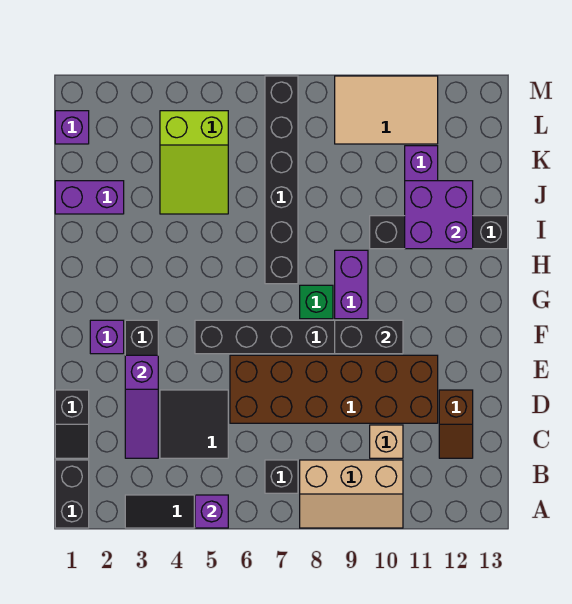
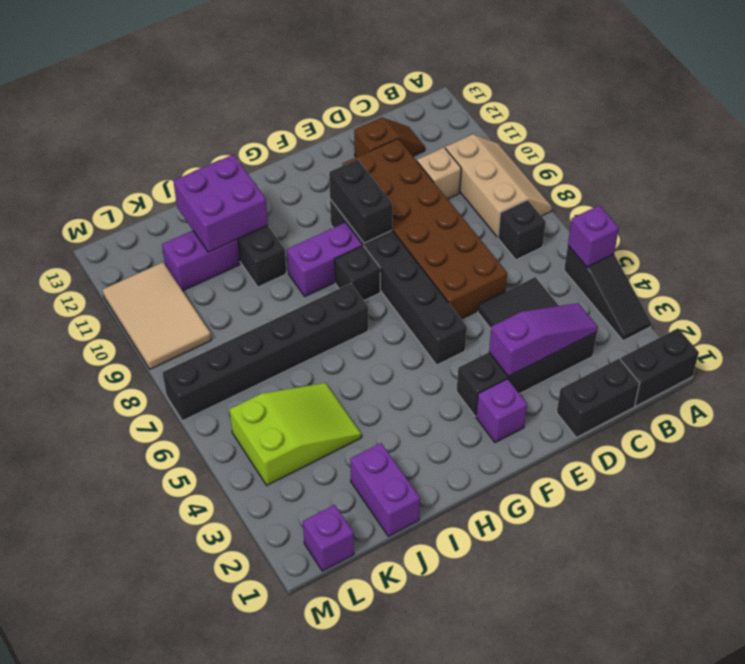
black slope C1:D1 level 1 top D -> black brick C1:D1 level 1
green brick G8 level 1 -> black brick G8 level 1

